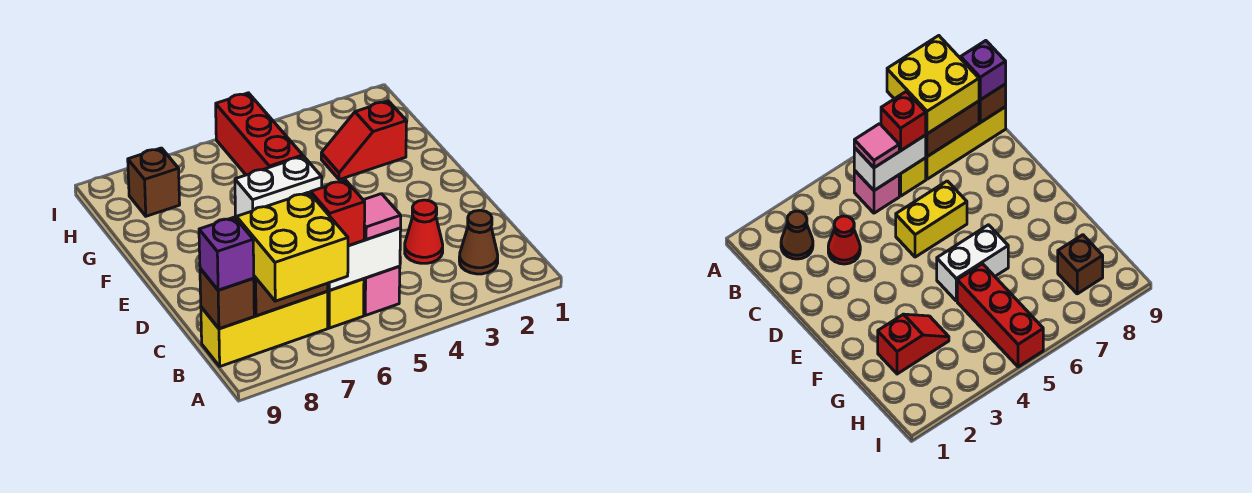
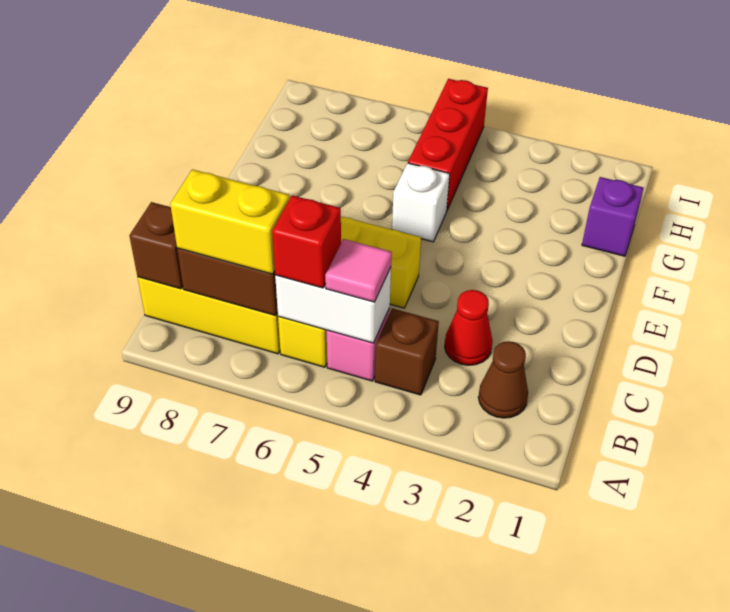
yellow brick A7:B8 level 3 -> yellow brick B7:B8 level 3
purple brick B9 level 3 -> purple brick G1 level 1
white brick F5:F6 level 1 -> white brick F5 level 1
red slope G2:G3 level 1 top 2 -> none
brown brick H8 level 1 -> brown brick B4 level 1

